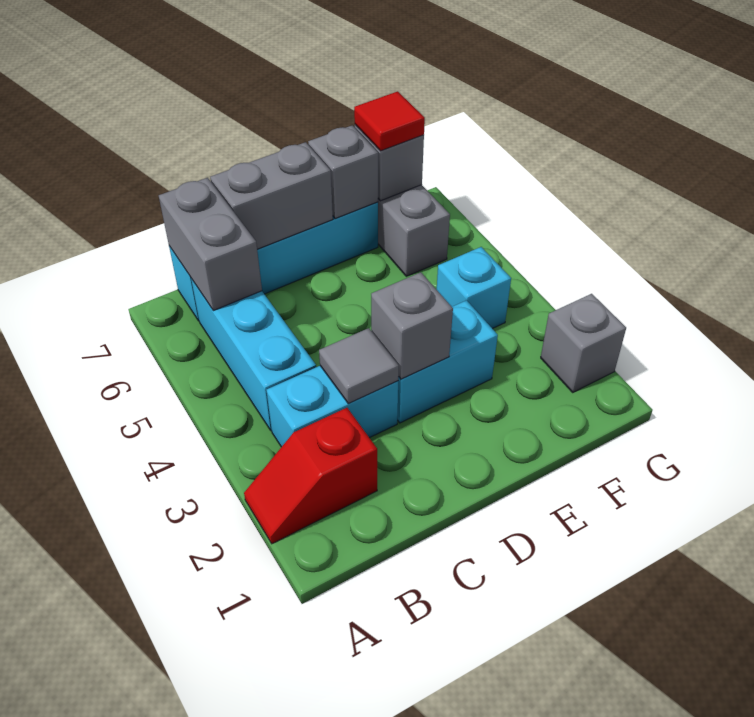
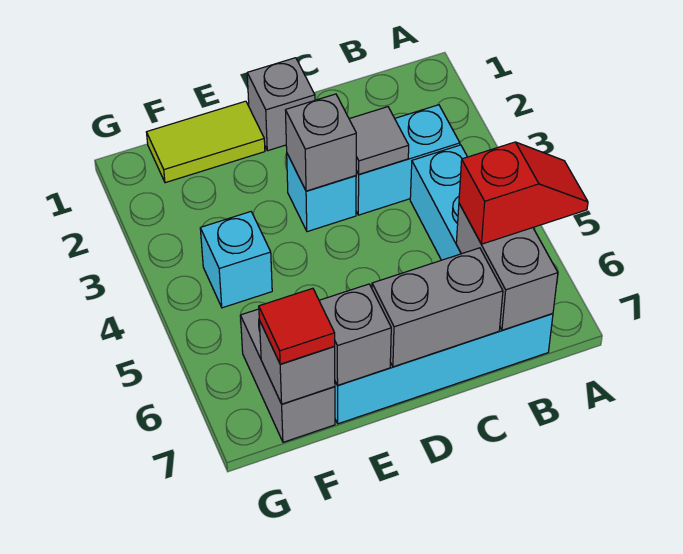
red slope A2:B2 level 1 top B -> red slope A6:B6 level 3 top B
cyan brick D3:E3 level 1 -> cyan brick D3 level 1
none -> lime tile E1:F1 level 1
grey brick G2 level 1 -> grey brick D1 level 1

